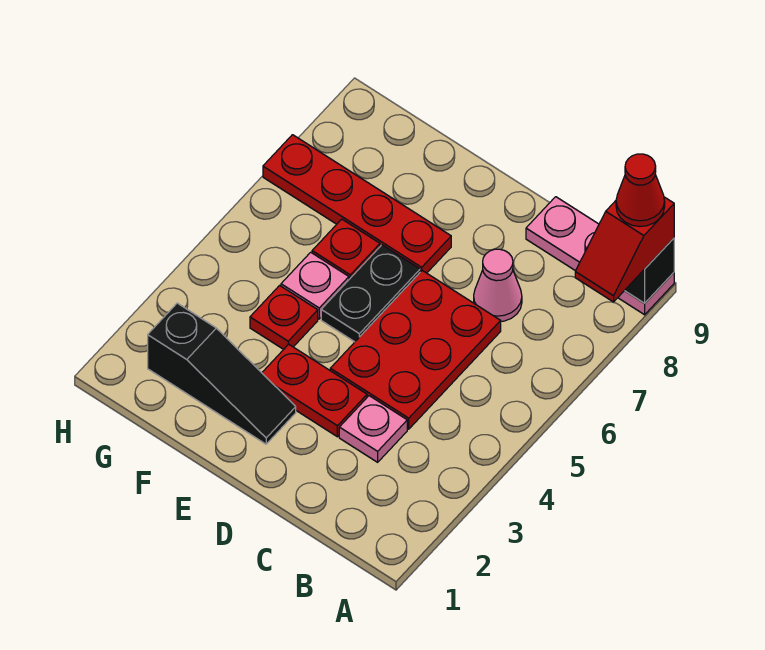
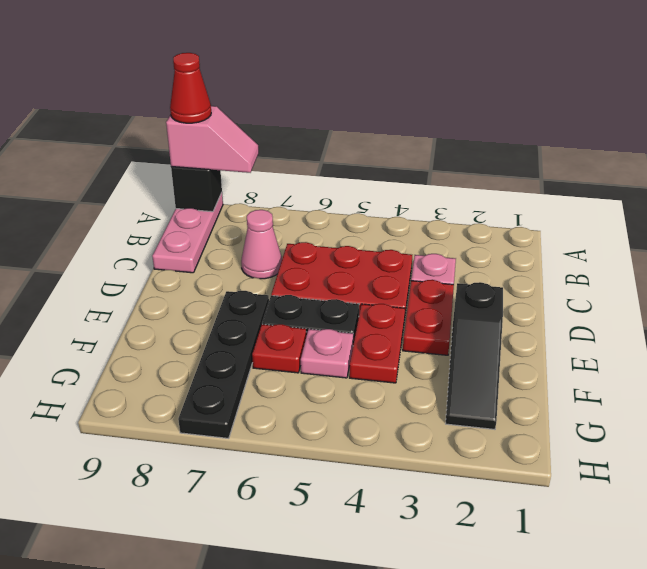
red slope A8:A9 level 3 top 9 -> pink slope A8:A9 level 3 top 9
black slope E2:G2 level 1 top G -> black slope E2:G2 level 1 top E
red plate E7:H7 level 1 -> black plate E7:H7 level 1
red plate F4 level 1 -> red plate E4:F4 level 1

